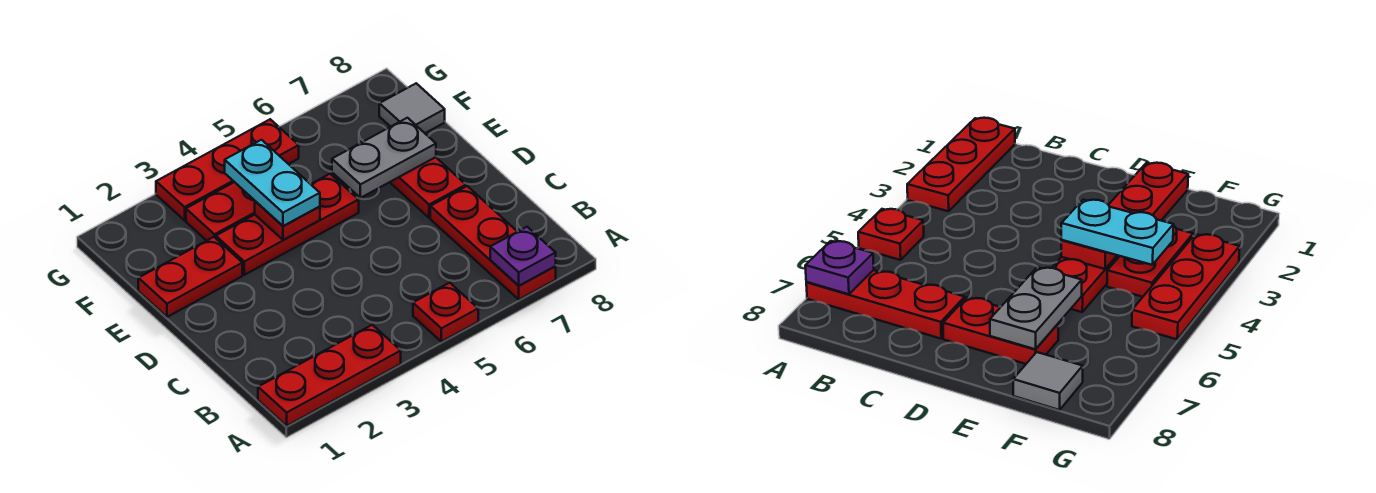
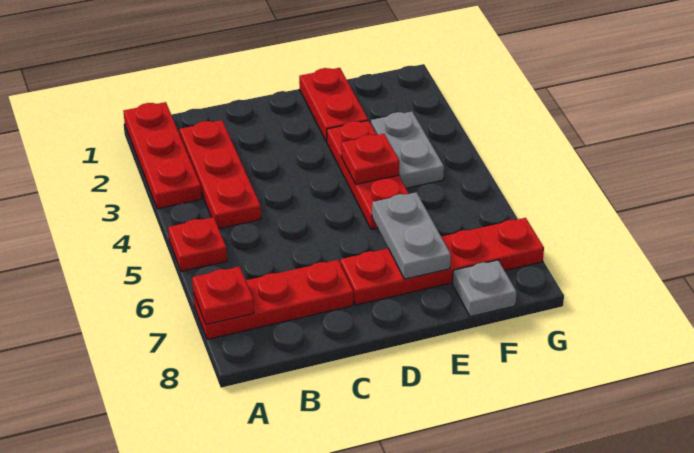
purple plate A7 level 2 -> red plate A7 level 2
red plate D7:E7 level 1 -> red plate D7:G7 level 1
cyan plate E4:F4 level 3 -> none
red plate F3:F4 level 1 -> grey plate F3:F4 level 1
grey tile F8 level 1 -> grey plate F8 level 1
red plate G3:G5 level 1 -> red plate B2:B4 level 1

